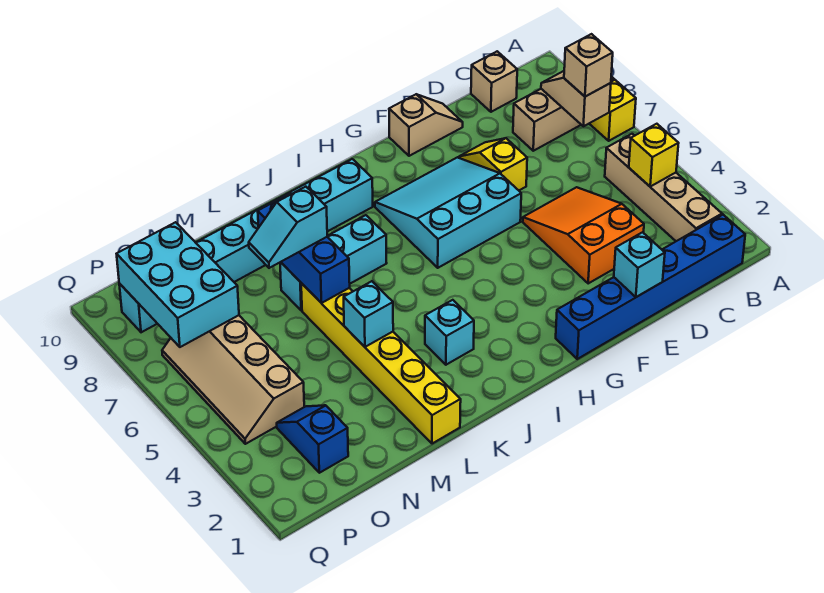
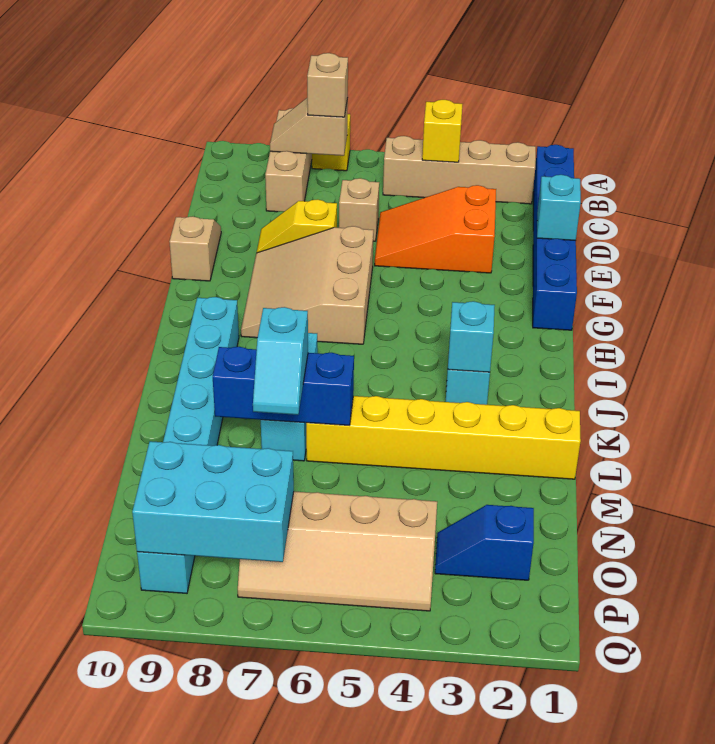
tan brick C10 level 1 -> tan brick D6 level 1
cyan slope F6:H8 level 1 top 6 -> tan slope F6:H8 level 1 top 6
cyan brick L4 level 2 -> cyan brick J3 level 2

